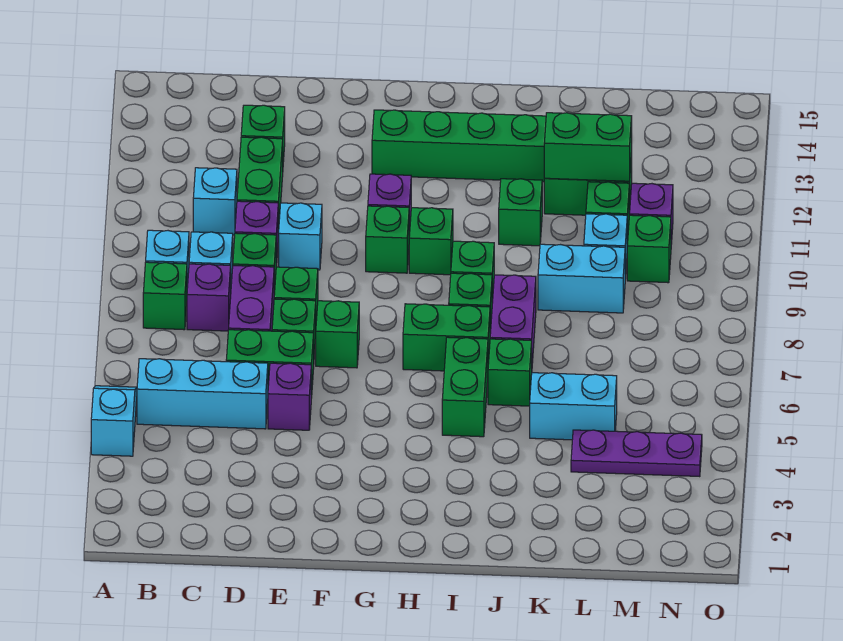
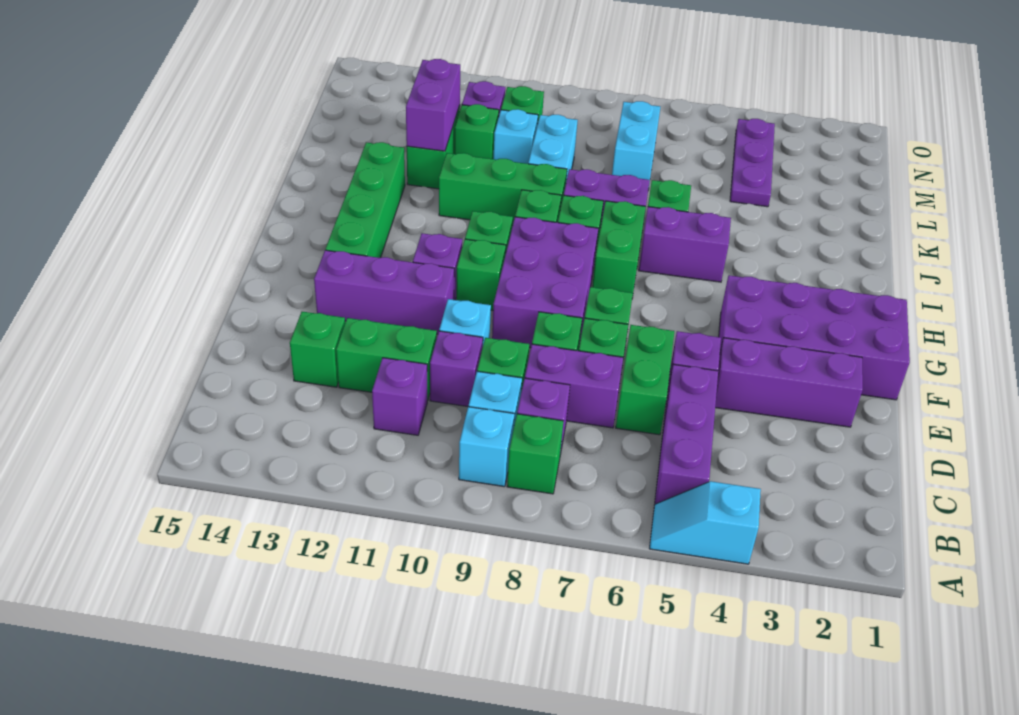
cyan brick B5:D5 level 1 -> purple brick B5:D5 level 1
cyan brick C11 level 1 -> purple brick C11 level 1
none -> purple brick E2:E4 level 1
none -> purple brick F1:G4 level 1
none -> purple brick F8:H9 level 1
none -> purple brick F11:F13 level 1
green brick I5:I6 level 1 -> purple brick I5:I6 level 1
green brick J11 level 1 -> green brick J9:J11 level 1
cyan brick K5:L5 level 1 -> cyan brick L7:M7 level 1
green brick K12:L12 level 2 -> purple brick K12:L12 level 2

